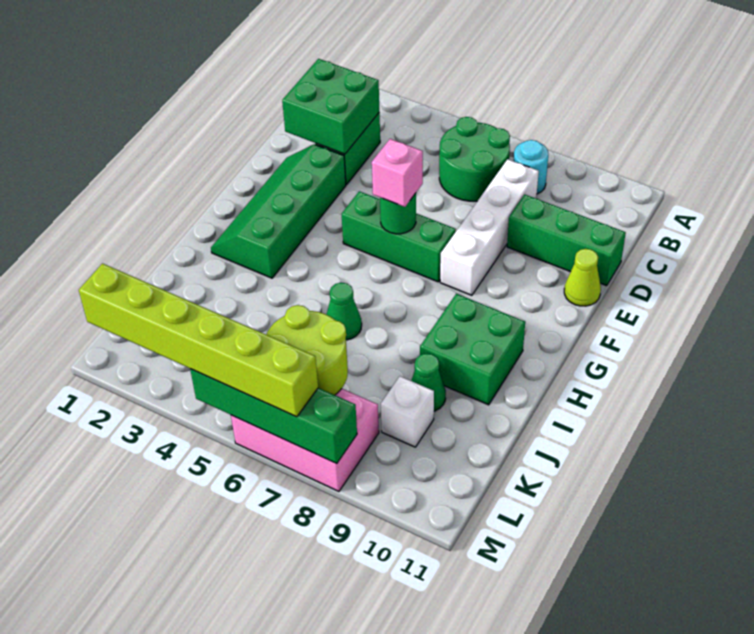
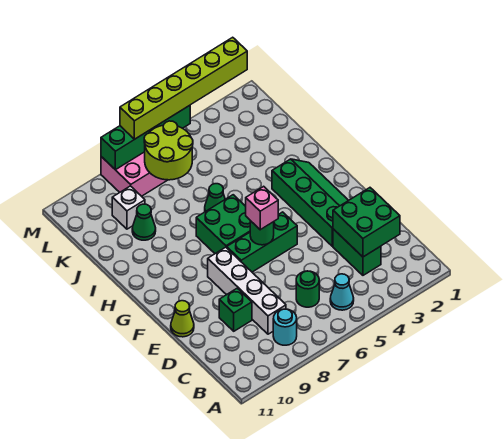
none -> cyan cone B5 level 1
green round brick B6:C7 level 1 -> green round brick C6 level 1
green brick D9:D11 level 1 -> green brick D9 level 1
green brick H9:I10 level 1 -> green brick G6:H7 level 1

